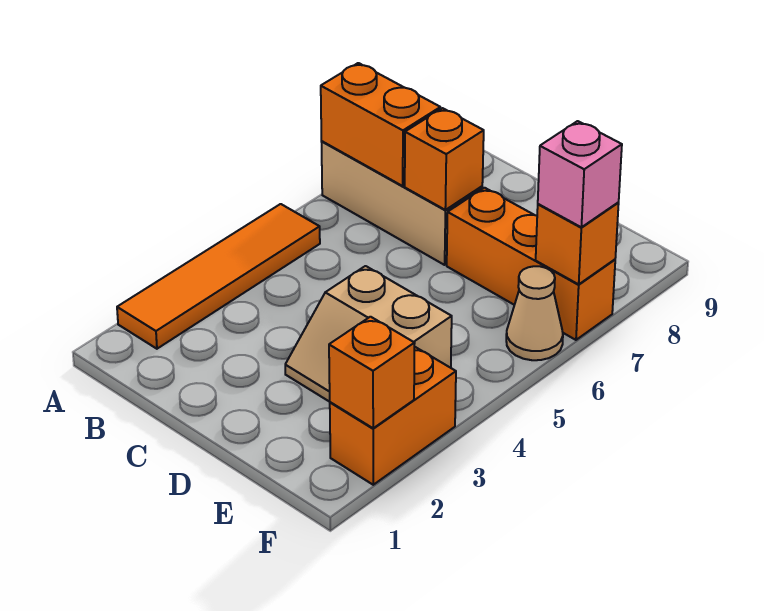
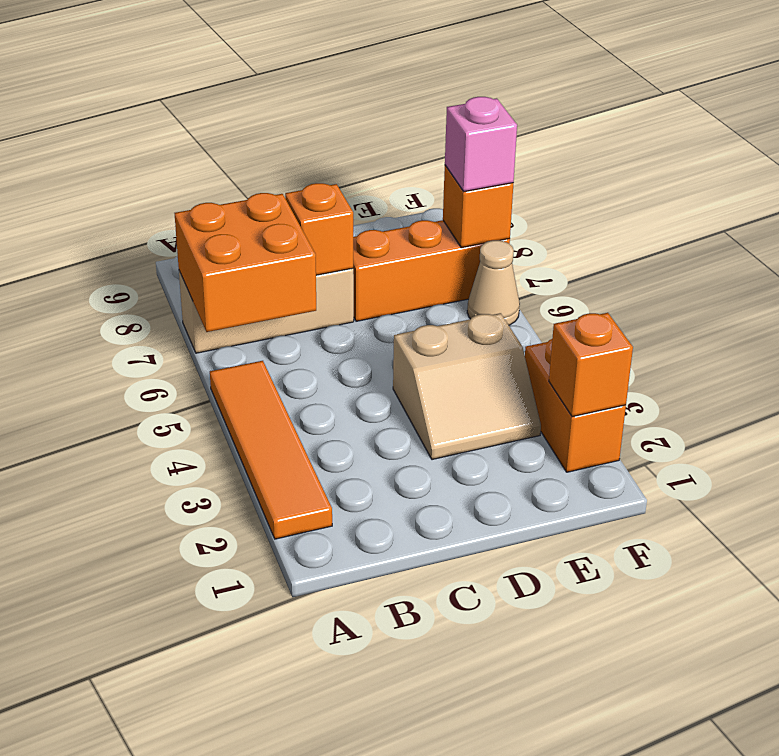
orange brick A7:B7 level 2 -> orange brick A6:B7 level 2

